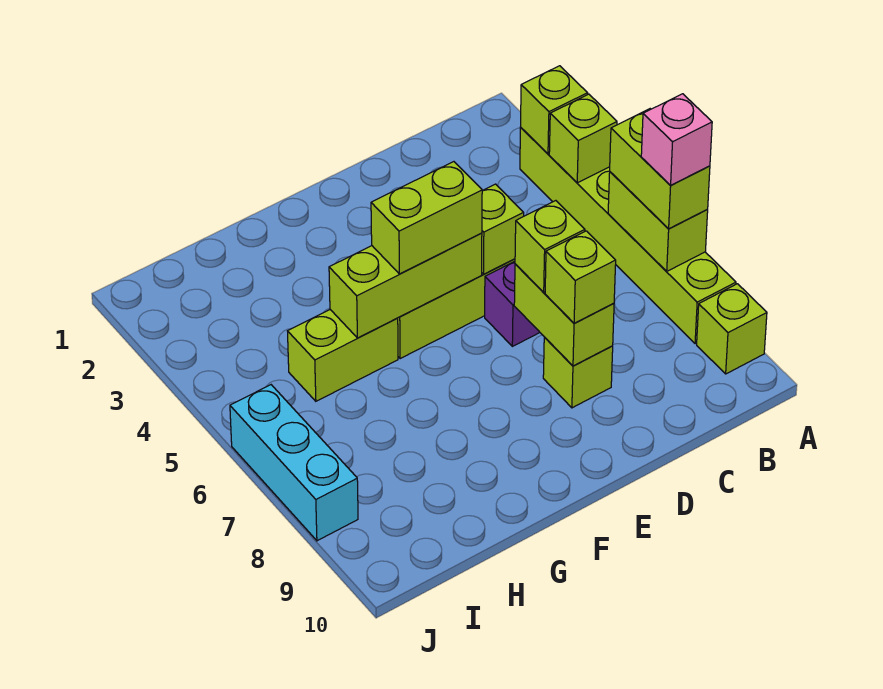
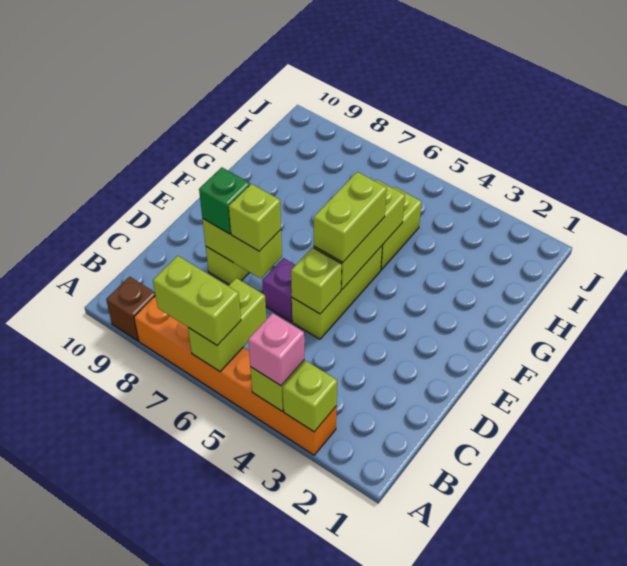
lime brick A3:A8 level 1 -> orange brick A3:A8 level 1
lime brick A6:A7 level 2 -> lime brick A6:B6 level 2
pink brick A7 level 4 -> pink brick A4 level 3
lime brick A9 level 1 -> brown brick A9 level 1
lime brick D8 level 3 -> green brick D8 level 3
cyan brick J6:J8 level 1 -> none

